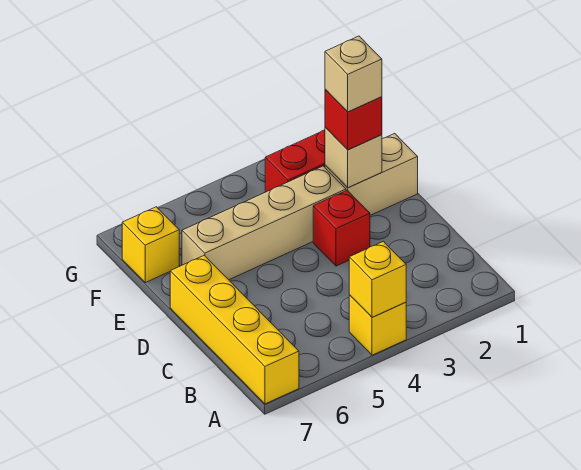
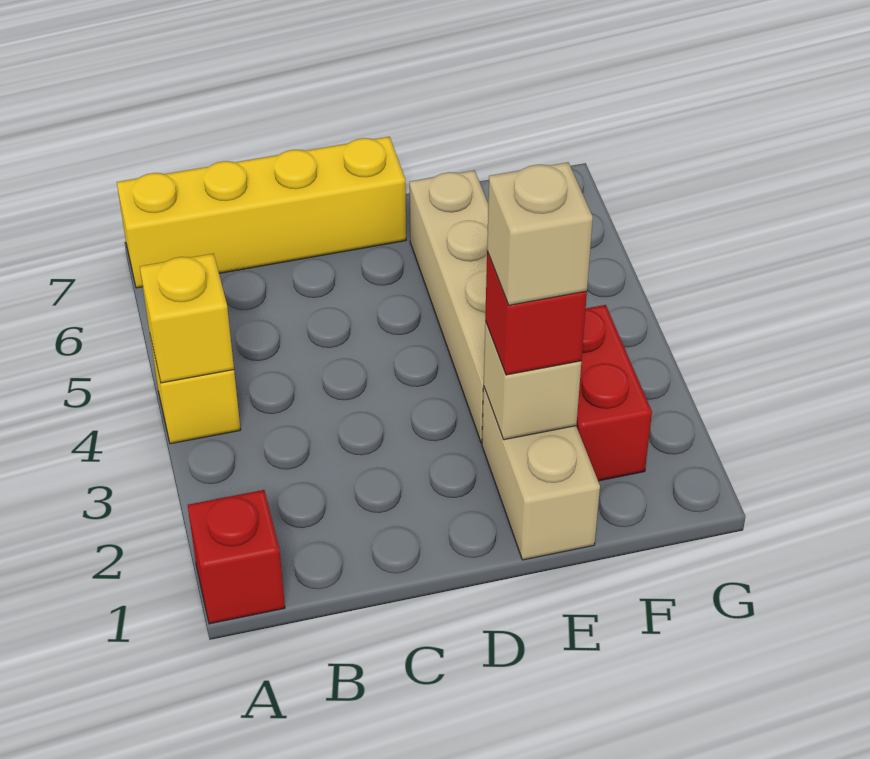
red brick D3 level 1 -> red brick A1 level 1
yellow brick F7 level 1 -> none

